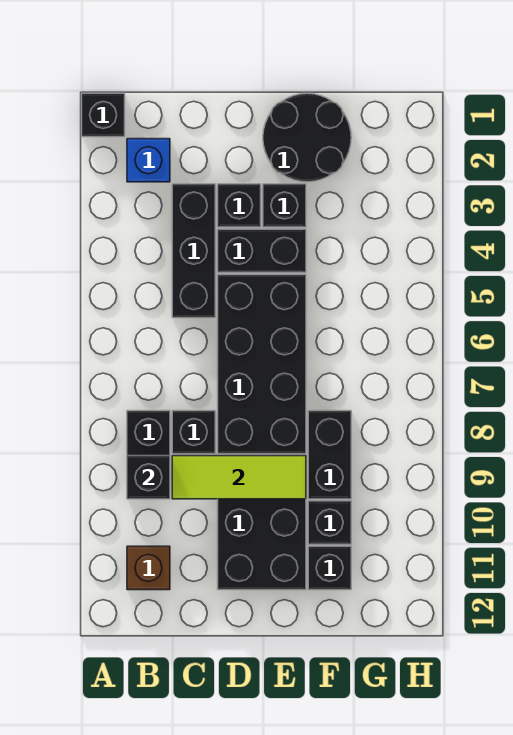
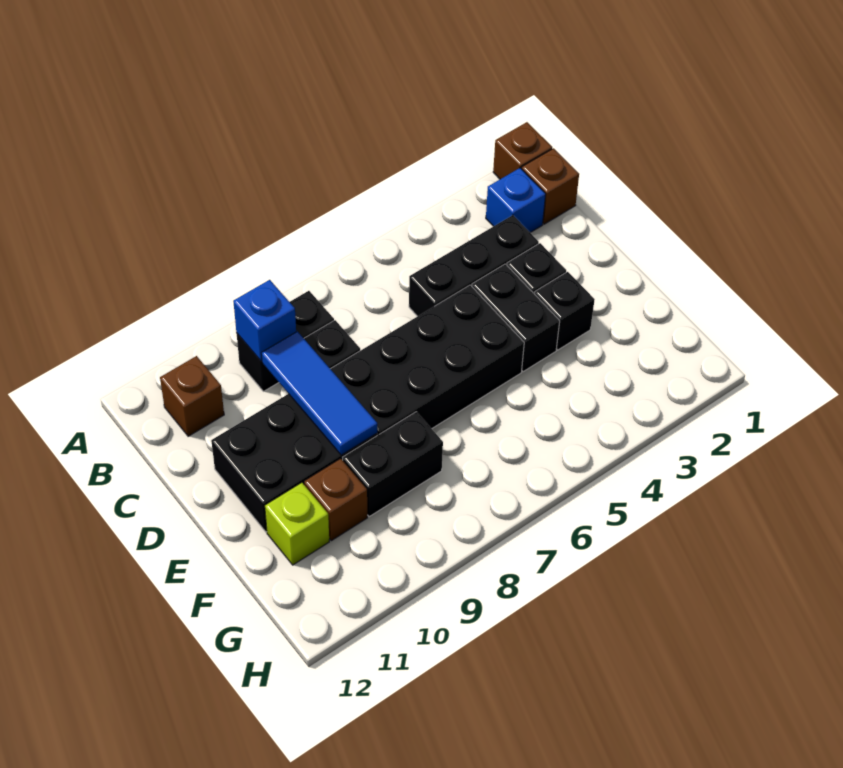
black brick A1 level 1 -> brown brick A1 level 1
none -> brown brick B1 level 1
black brick B9 level 2 -> blue brick B9 level 2
lime tile C9:E9 level 2 -> blue tile C9:E9 level 2
black round brick E1:F2 level 1 -> none
black brick F10 level 1 -> brown brick F10 level 1
black brick F11 level 1 -> lime brick F11 level 1

